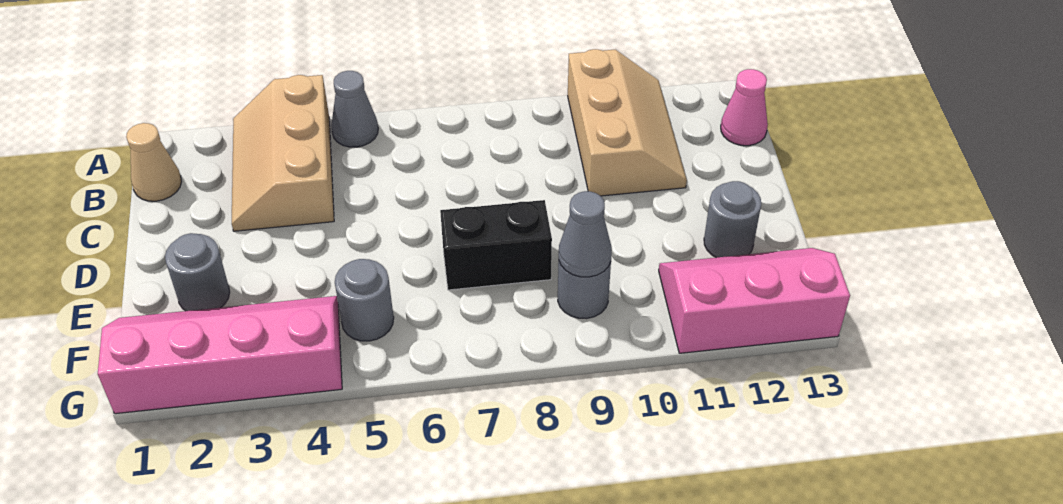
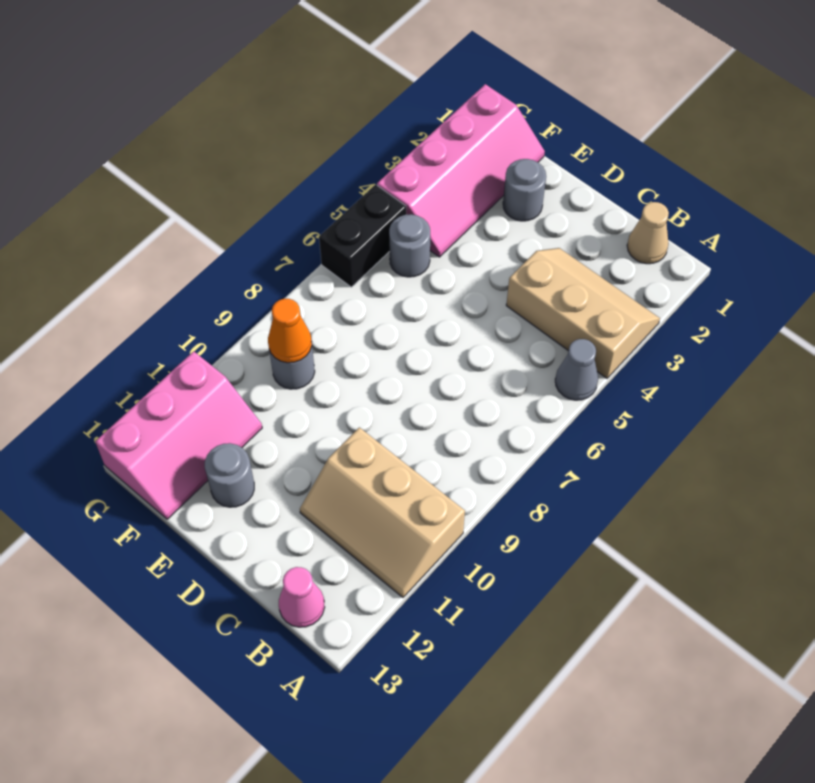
black brick E7:E8 level 1 -> black brick G5:G6 level 1
grey cone F9 level 2 -> orange cone F9 level 2

